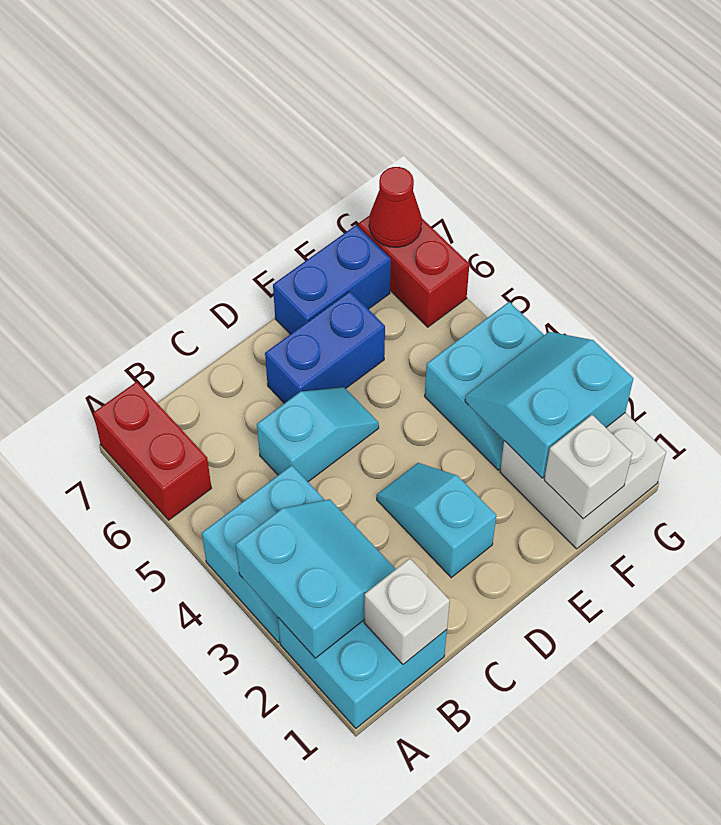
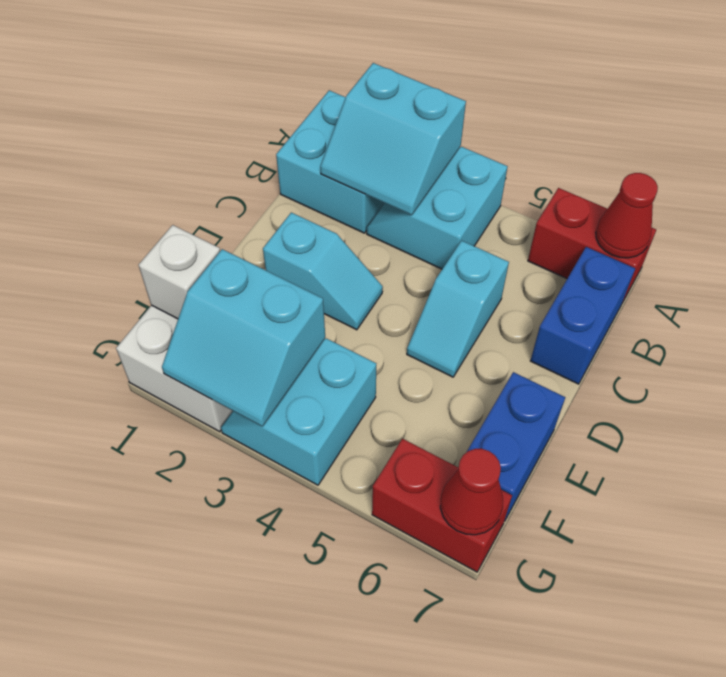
none -> red cone A7 level 2
white brick B1 level 2 -> none
blue brick D6:E6 level 1 -> blue brick B7:C7 level 1
cyan slope F2:G3 level 2 top 2 -> cyan slope F2:G3 level 2 top F

